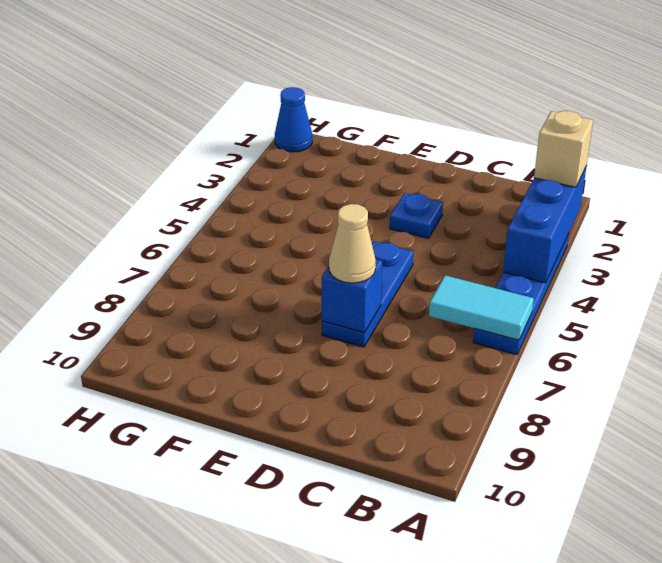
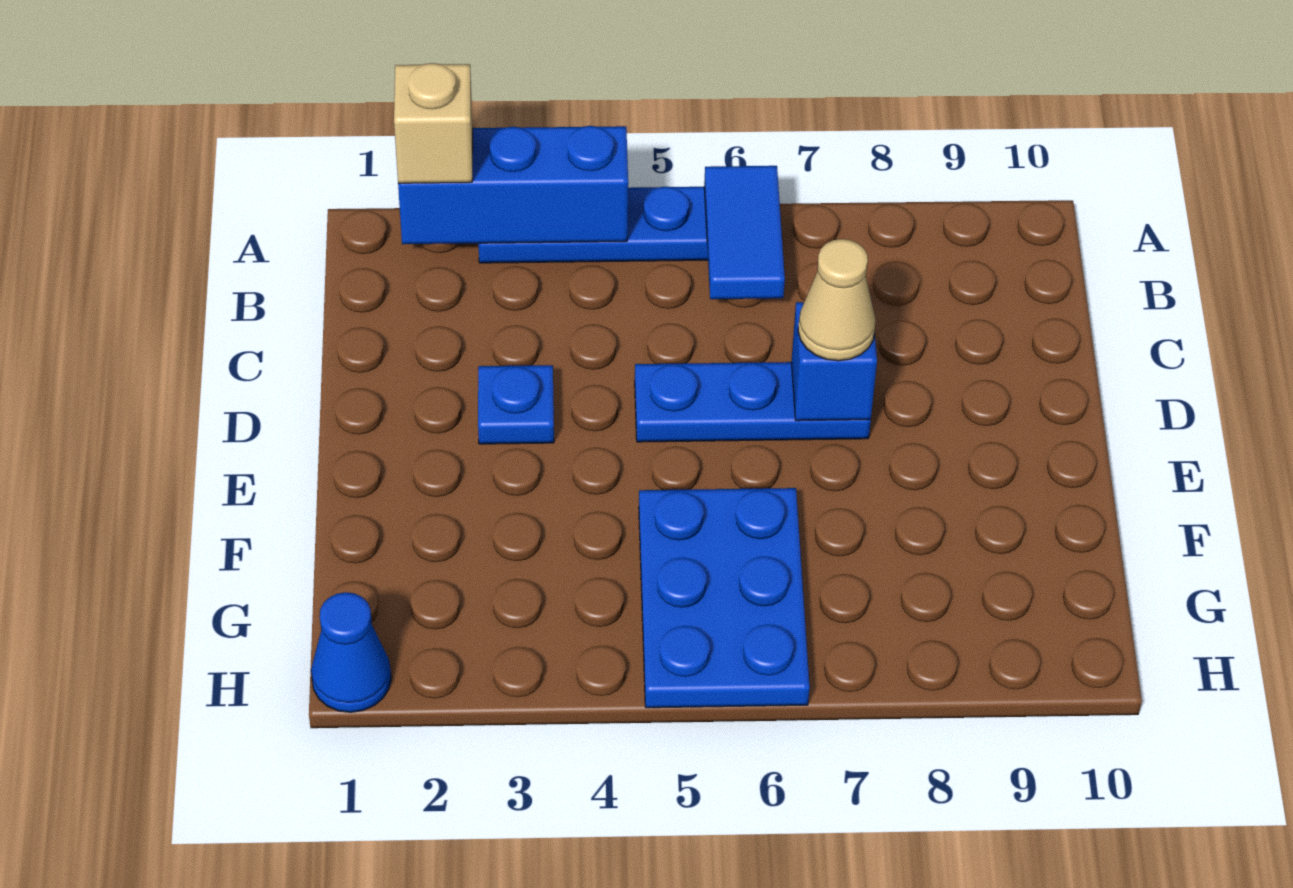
cyan tile A6:B6 level 2 -> blue tile A6:B6 level 2
none -> blue plate F5:H6 level 1

